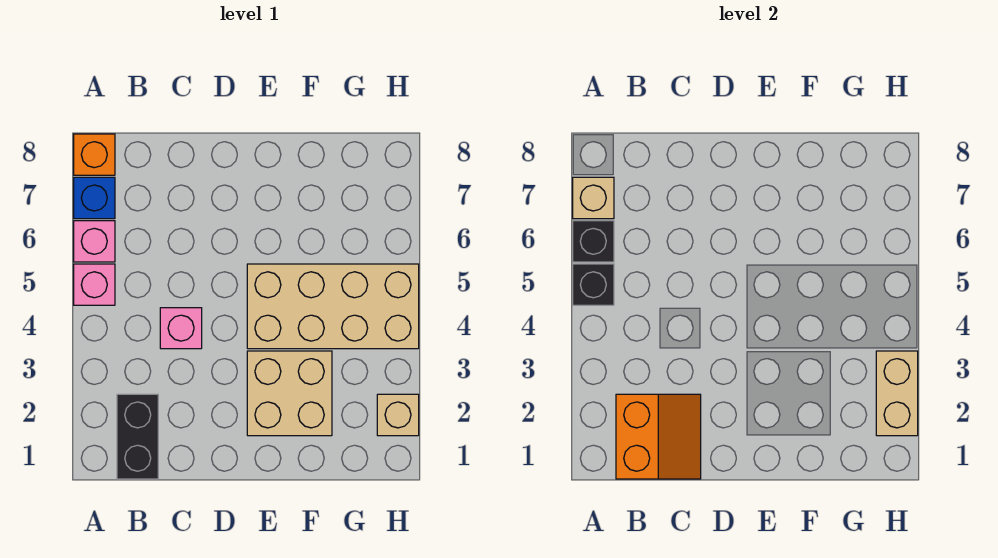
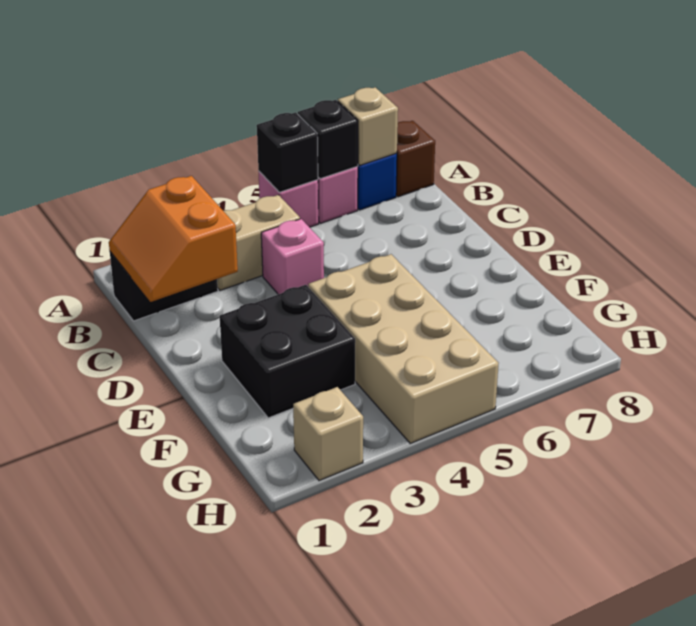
orange brick A8 level 1 -> brown brick A8 level 1
orange slope B1:C2 level 2 top B -> orange slope B1:C2 level 2 top 2
tan brick E2:F3 level 1 -> black brick E2:F3 level 1
tan brick H2:H3 level 2 -> tan brick B3:B4 level 1

